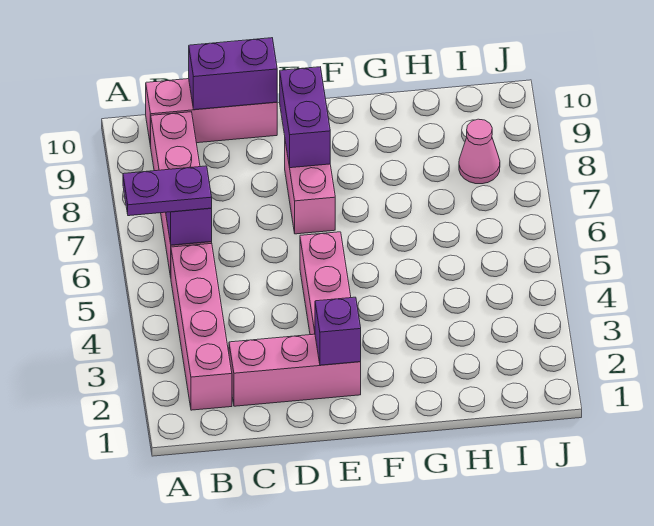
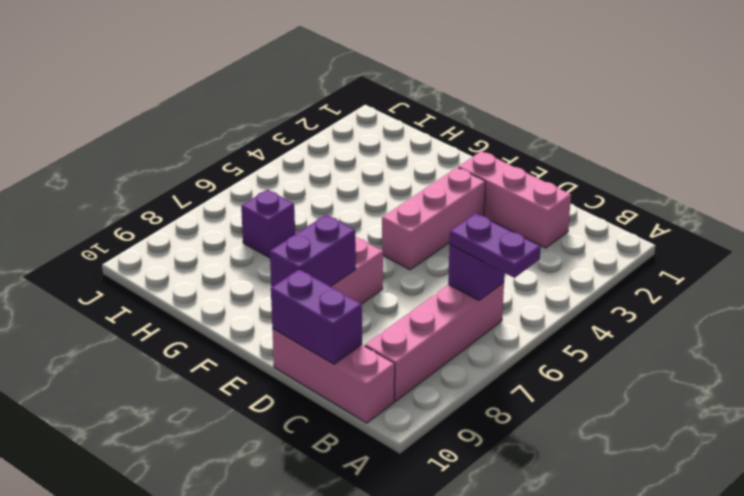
pink brick B2:B5 level 1 -> none
purple brick E2 level 2 -> purple brick H7 level 1
pink cone I8 level 1 -> none

